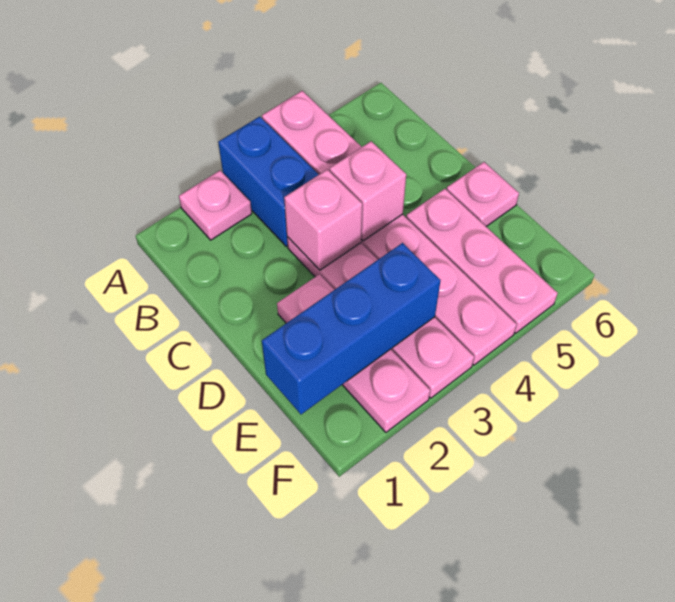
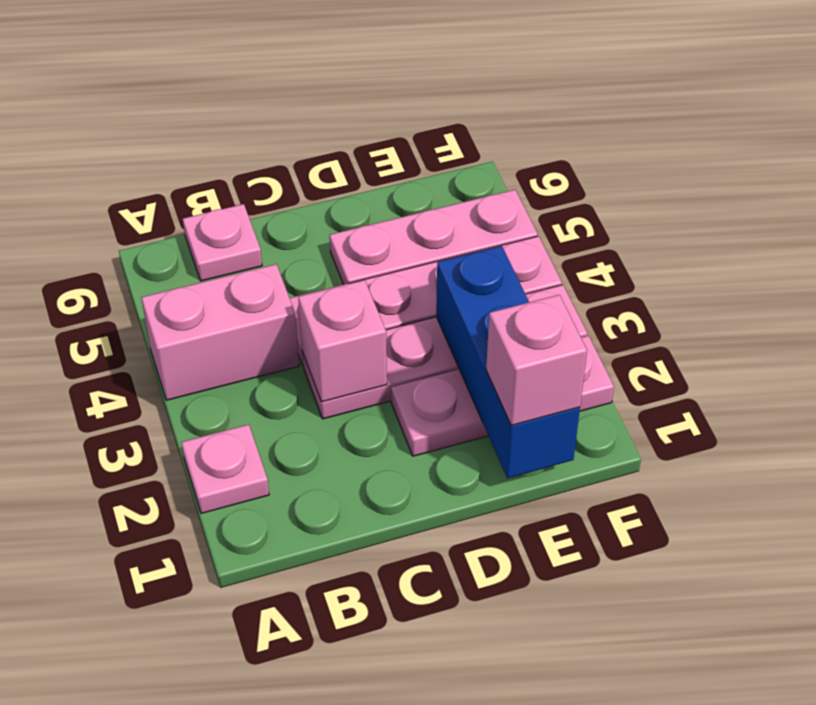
blue brick A3:B3 level 1 -> none
pink brick C4 level 2 -> pink brick E1 level 3
pink plate D6 level 1 -> pink plate B6 level 1

